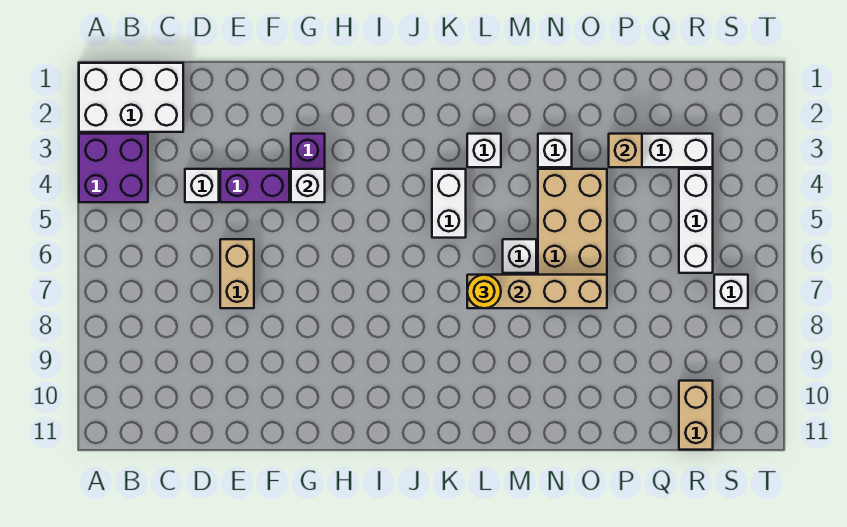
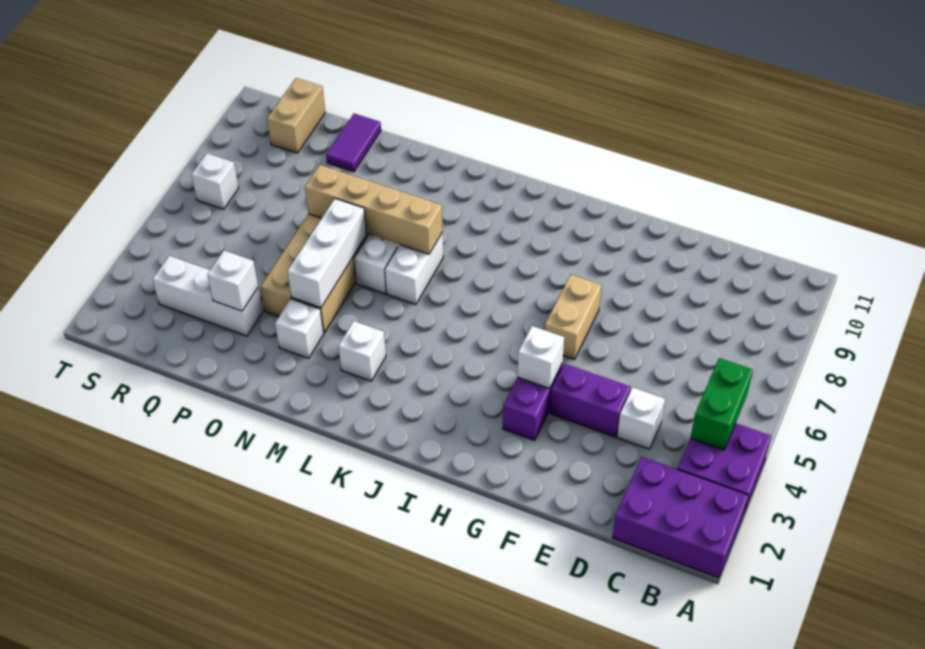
white brick A1:C2 level 1 -> purple brick A1:C2 level 1
none -> green brick B4:B5 level 2
tan brick E6:E7 level 1 -> tan brick G6:G7 level 1
white brick K4:K5 level 1 -> white brick L6:L7 level 1
yellow round brick L7 level 3 -> none
tan brick P3 level 2 -> white brick P3 level 2
none -> purple tile P10:P11 level 1
white brick R4:R6 level 1 -> white brick N4:N6 level 2

